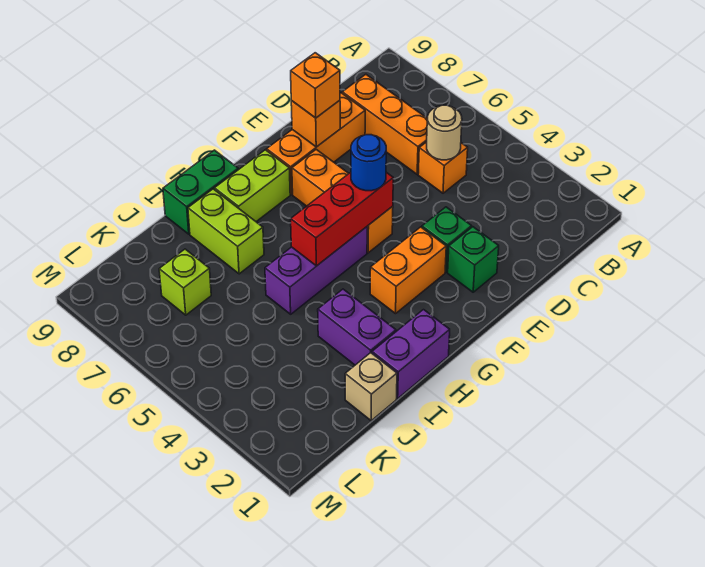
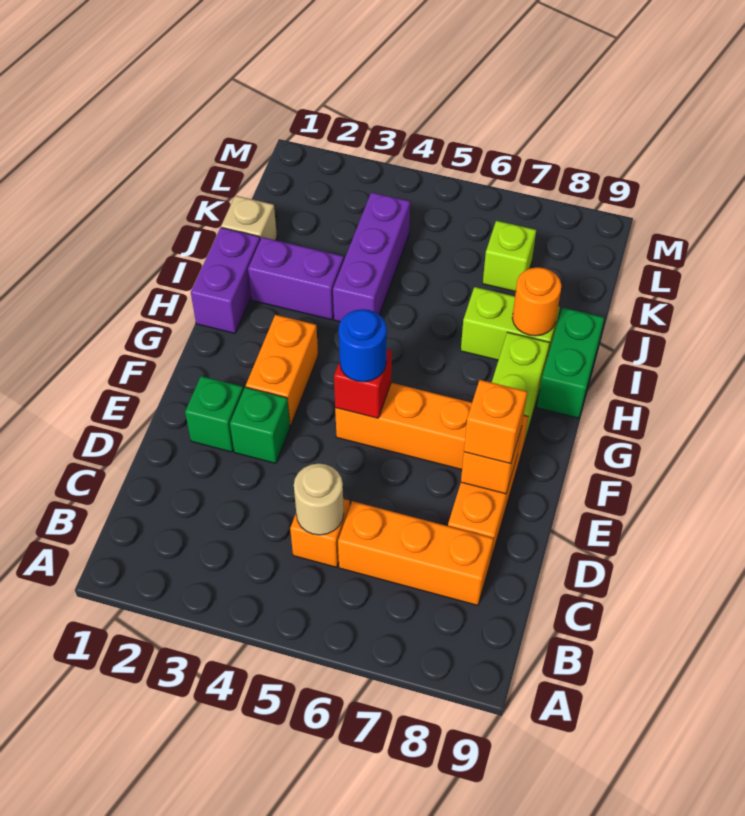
red brick F5:H5 level 2 -> red brick F5 level 2
purple brick G5:I5 level 1 -> purple brick I4:K4 level 1
none -> orange round brick I8 level 2

